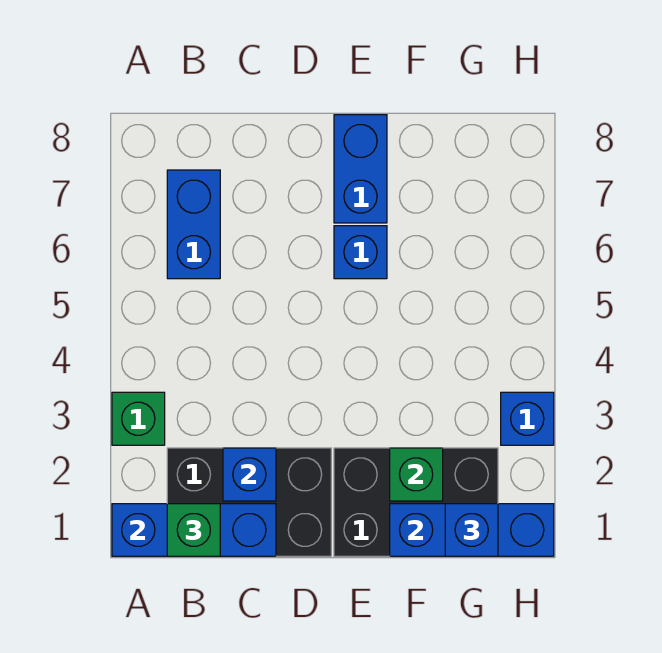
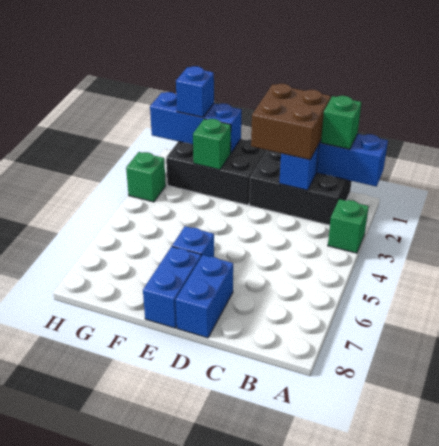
blue brick B6:B7 level 1 -> blue brick D7:D8 level 1
none -> brown brick C1:D2 level 3
blue brick H3 level 1 -> green brick H3 level 1

